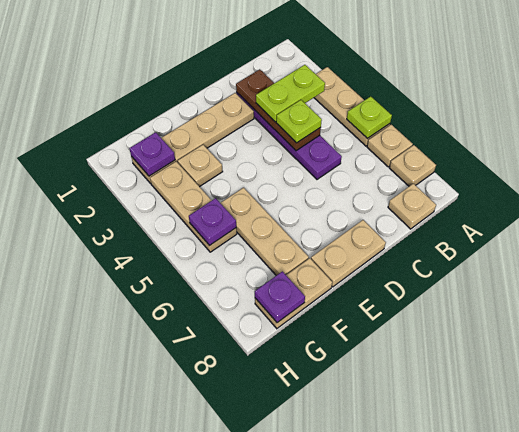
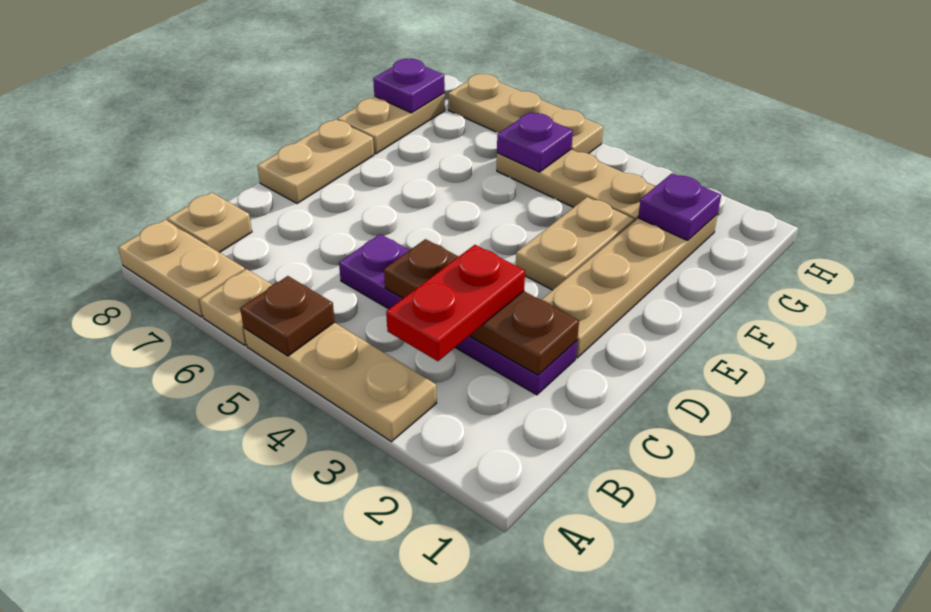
lime plate A5 level 2 -> brown plate A5 level 2
tan plate A7 level 1 -> tan plate A7:A8 level 1
lime plate B3:C3 level 3 -> red plate B3:C3 level 3
lime plate C4 level 3 -> none
tan plate F3 level 1 -> tan plate E3:F3 level 1
tan plate F5:F7 level 1 -> tan plate H5:H7 level 1

